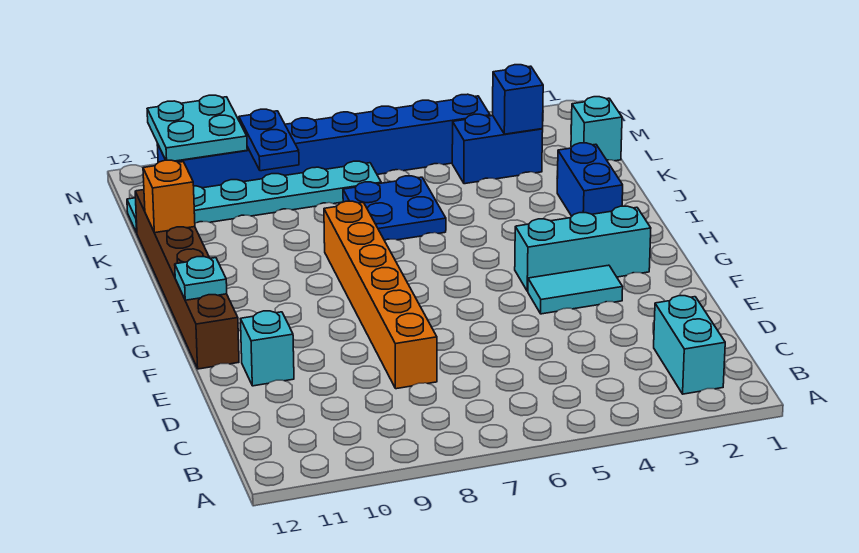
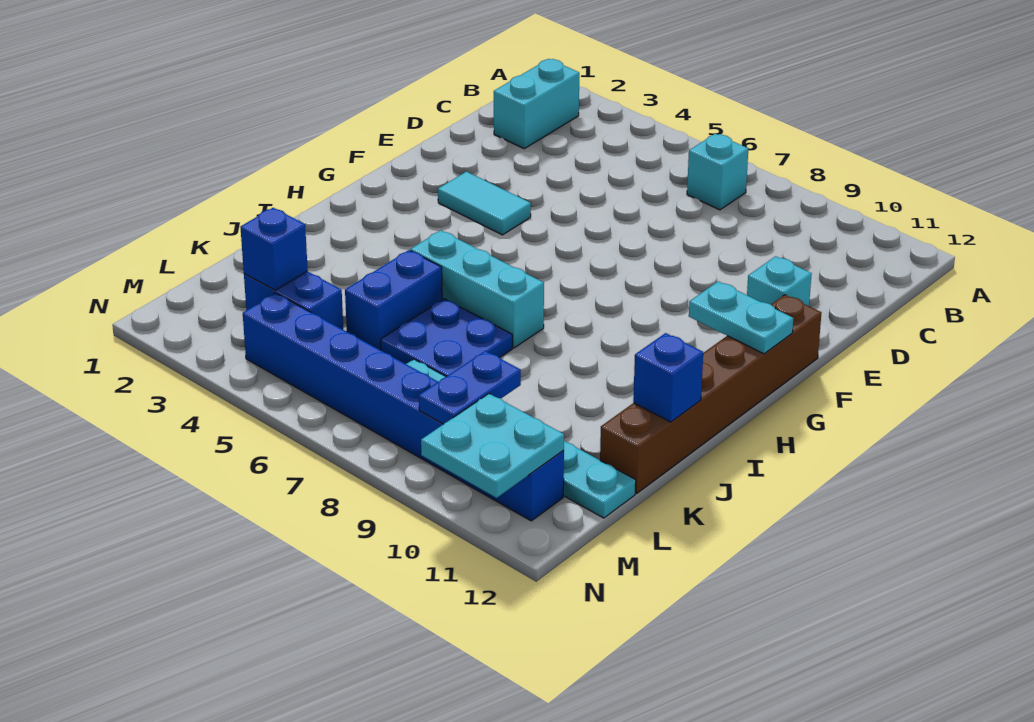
orange brick D8:I8 level 1 -> none
cyan brick G2:G4 level 1 -> cyan brick I5:I7 level 1
cyan plate G12 level 2 -> cyan plate G11:G12 level 2
blue brick I2:J2 level 1 -> blue brick J5:K5 level 1
orange brick J12 level 2 -> blue brick J12 level 2
cyan brick L1 level 1 -> cyan brick B7 level 1

